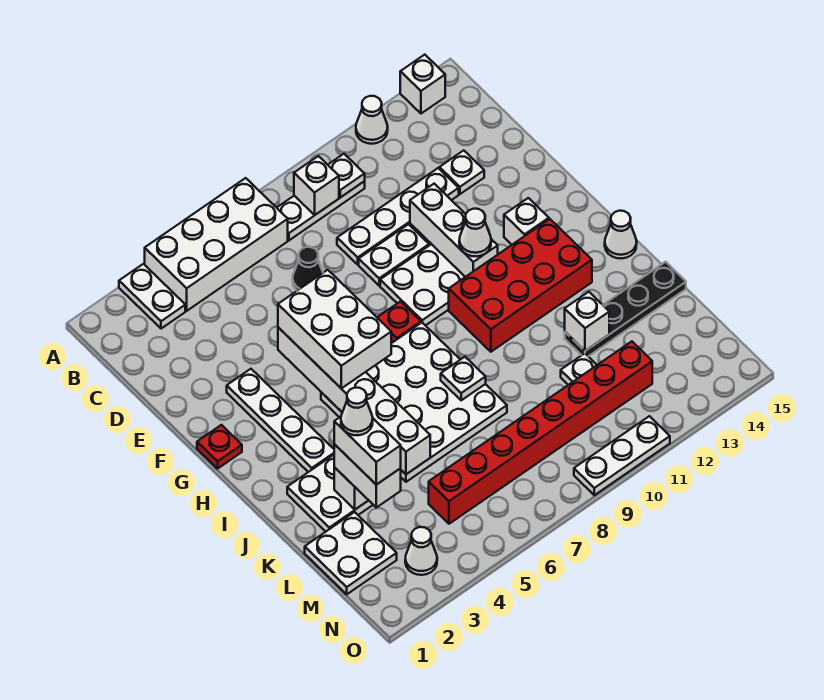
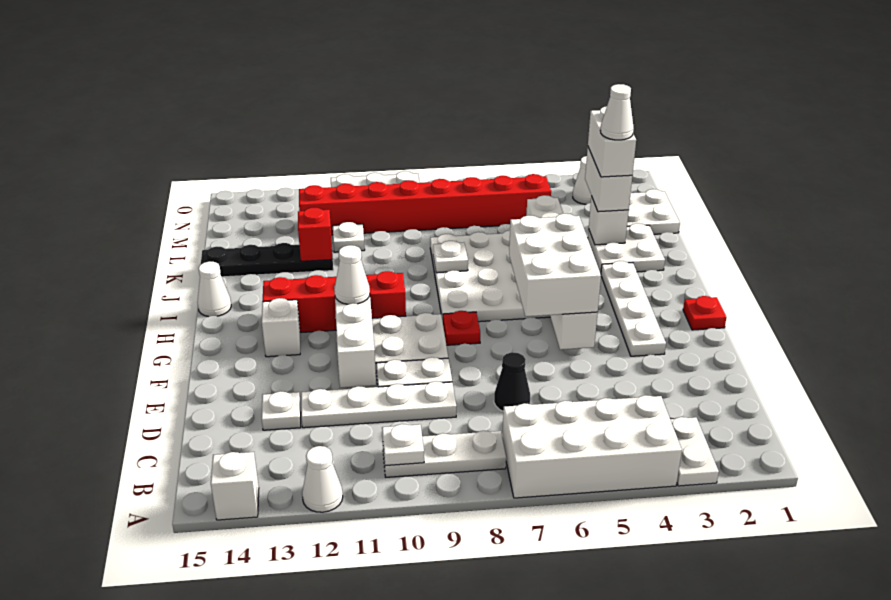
white brick B9 level 2 -> none
red brick H10:I13 level 1 -> red brick H10:H13 level 1
white brick K12 level 2 -> red brick K12 level 2

